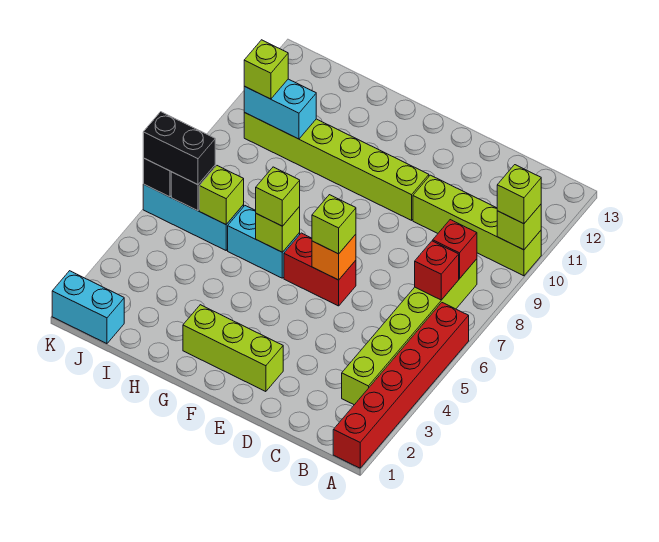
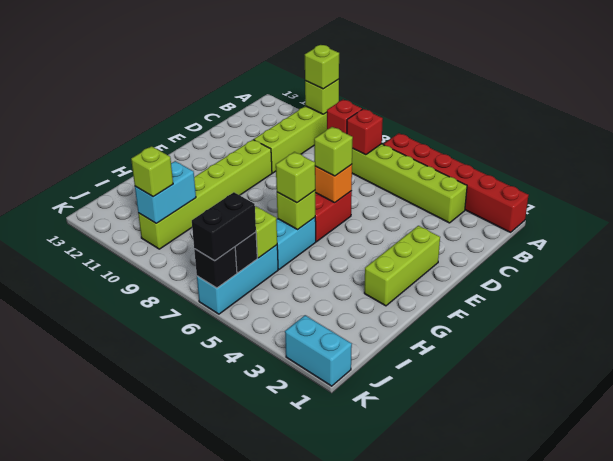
cyan brick J1:K1 level 1 -> cyan brick K1:K2 level 1

